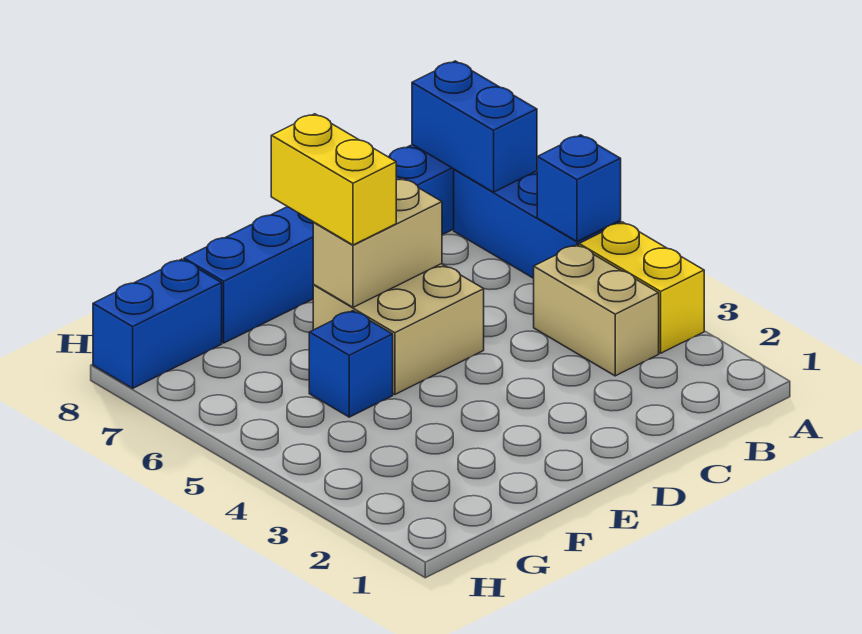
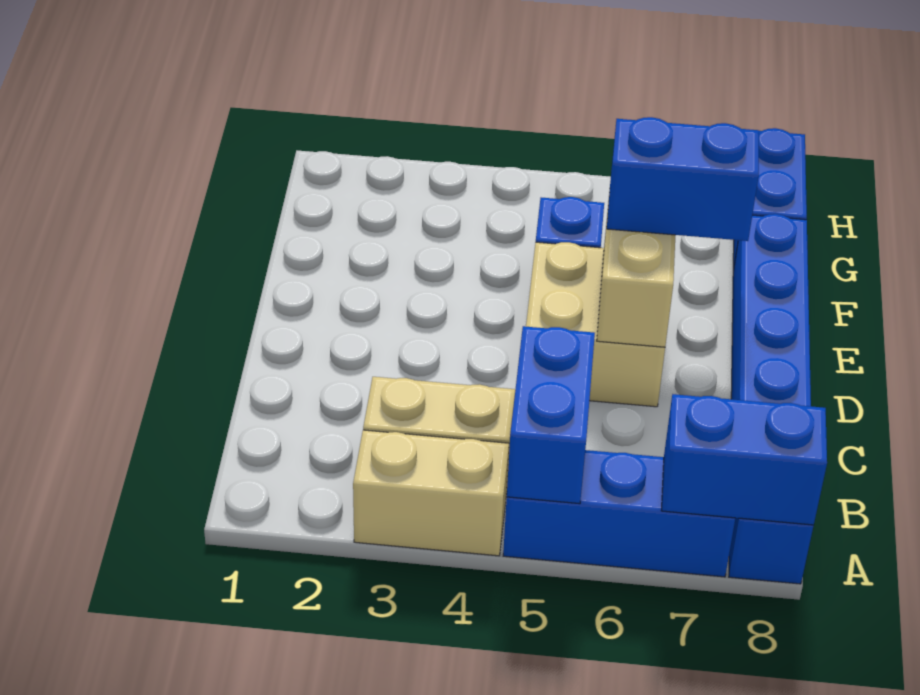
yellow brick A3:A4 level 1 -> tan brick A3:A4 level 1
blue brick A5 level 2 -> blue brick A5:B5 level 2
yellow brick E6:E7 level 3 -> blue brick E6:E7 level 3

